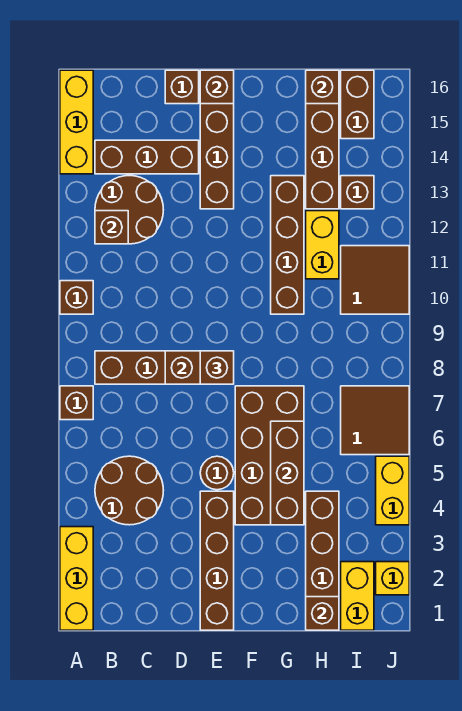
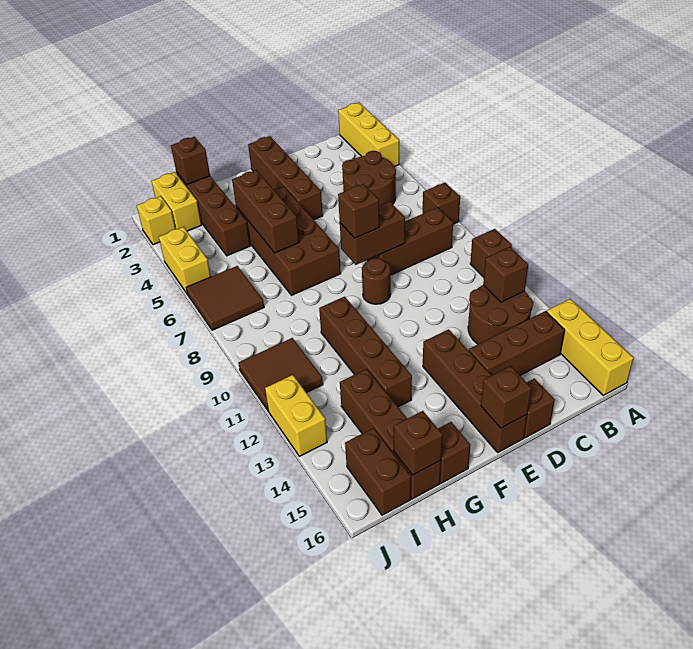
brown round brick E5 level 1 -> brown round brick E9 level 1
yellow brick H11:H12 level 1 -> yellow brick J12:J13 level 1
brown brick I13 level 1 -> brown brick G16 level 1

